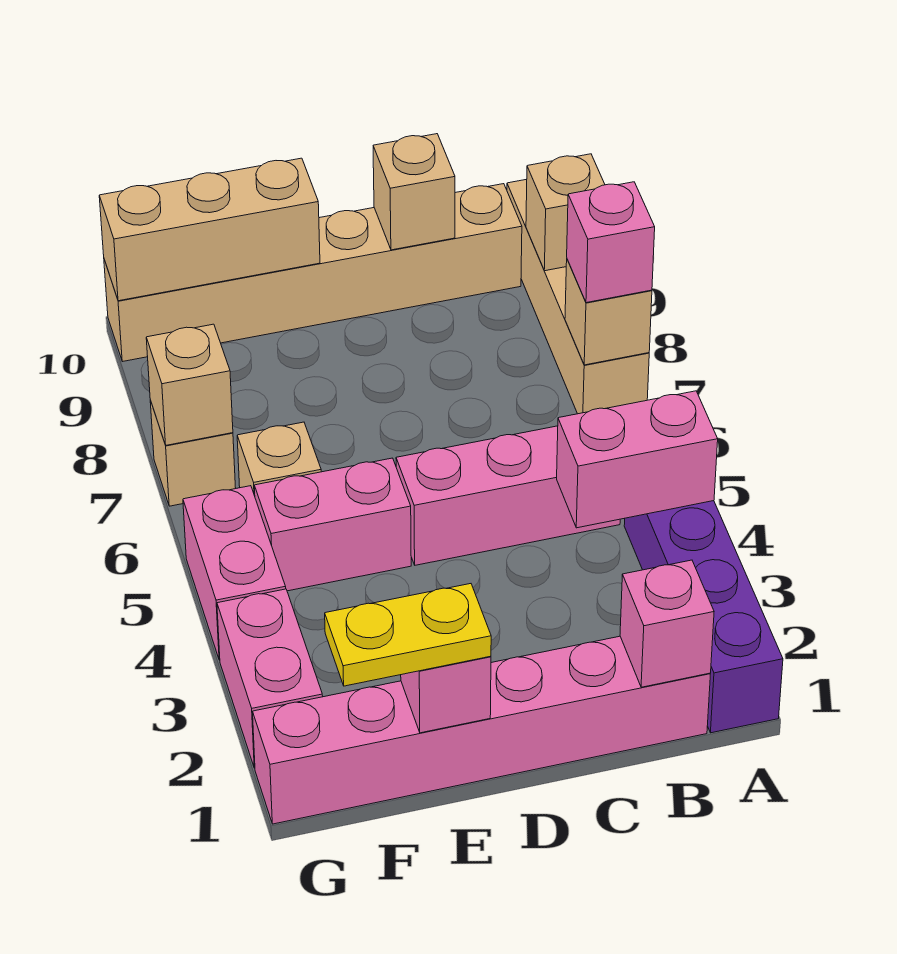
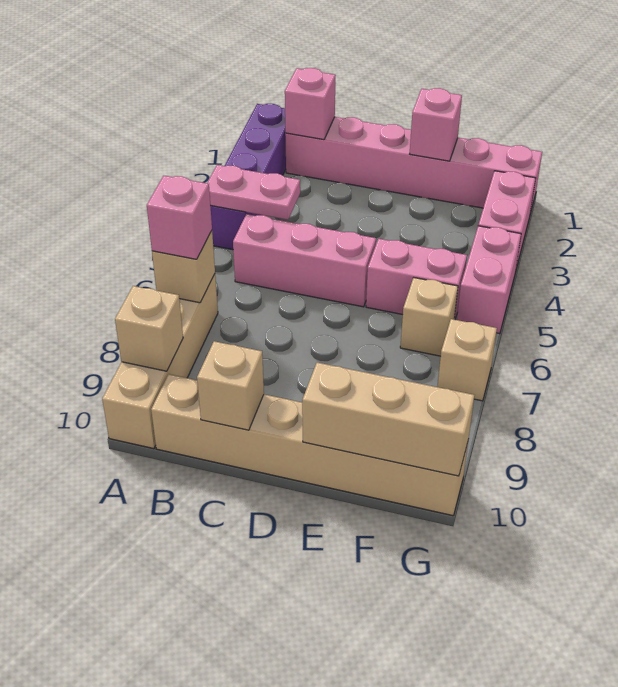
pink brick A4:B4 level 2 -> pink plate A4:B4 level 2
yellow plate E1:F1 level 3 -> none
tan brick G7 level 2 -> none

